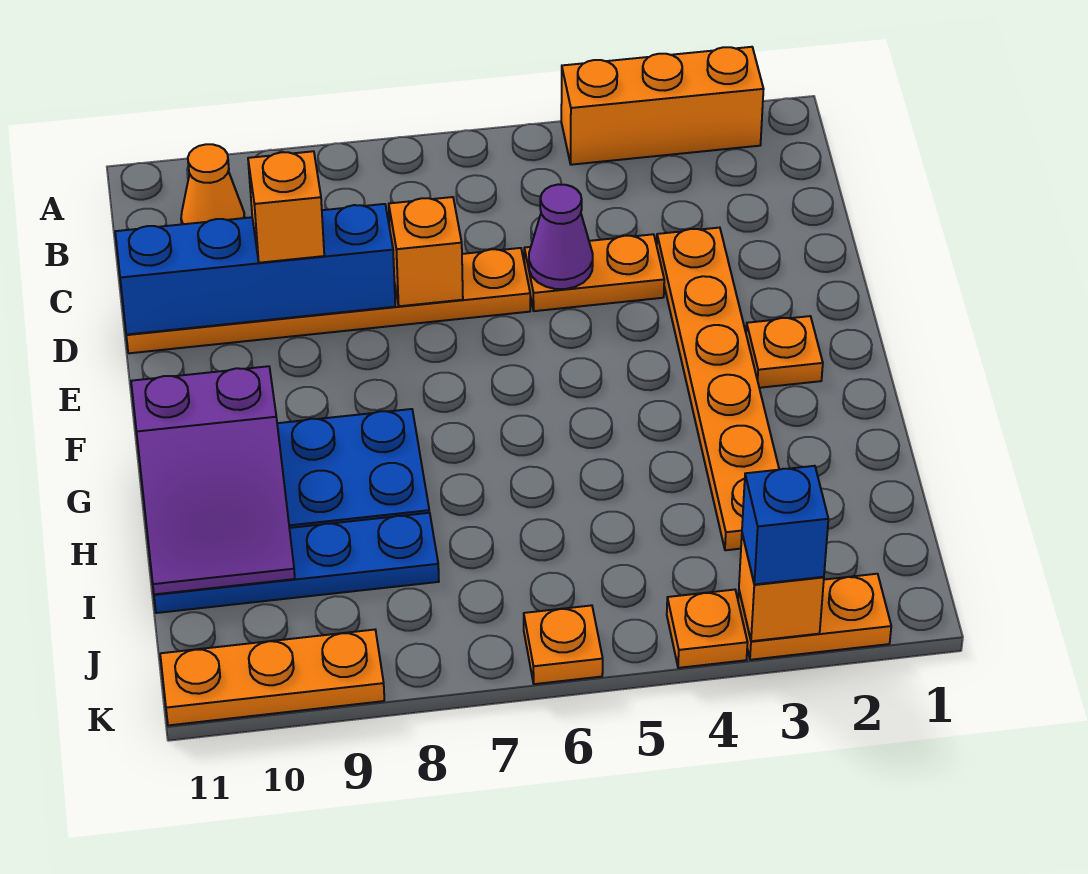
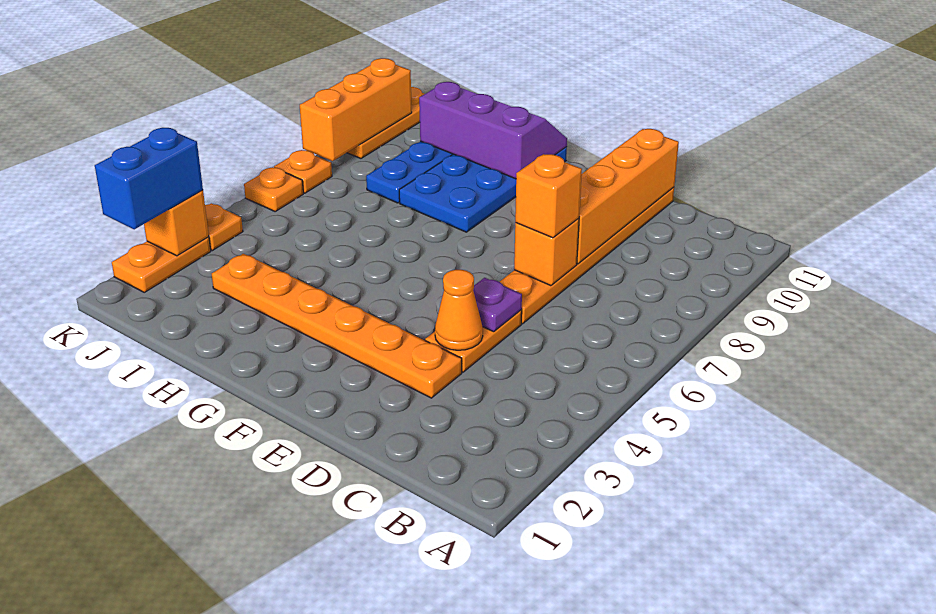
orange brick A2:A4 level 1 -> orange brick K8:K10 level 2
orange cone B10 level 1 -> orange cone D4 level 2
purple cone D5 level 2 -> purple plate D5 level 2
blue brick D8:D11 level 2 -> orange brick D8:D11 level 2
orange brick D9 level 3 -> orange brick D7 level 3
orange plate F2 level 1 -> orange plate K7 level 1
purple slope G10:I11 level 2 top G -> purple slope G10:I11 level 2 top 10
blue brick K3 level 3 -> blue brick K2:K3 level 3

